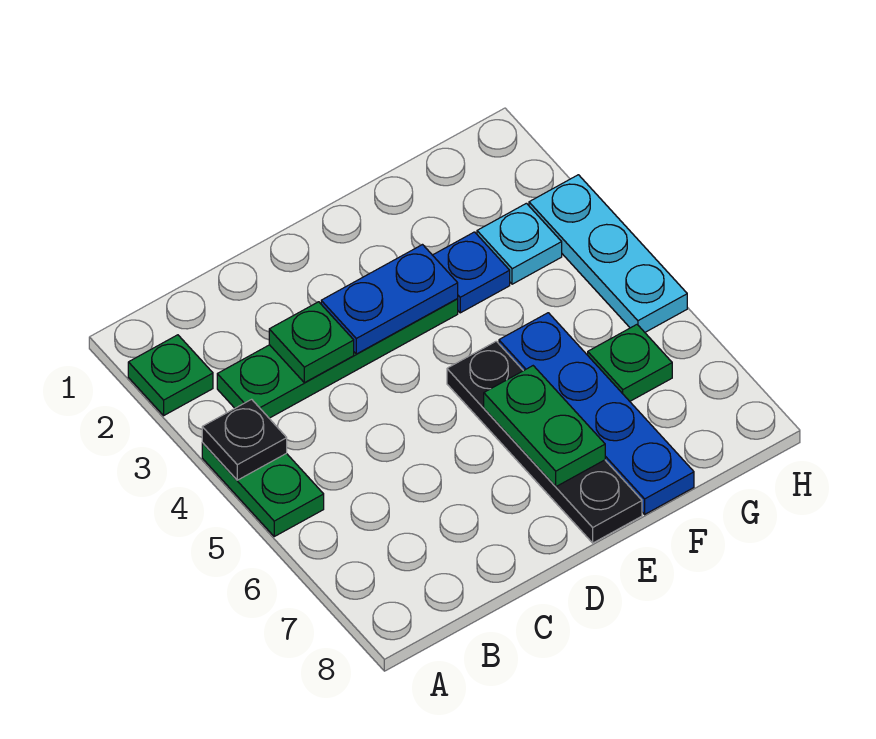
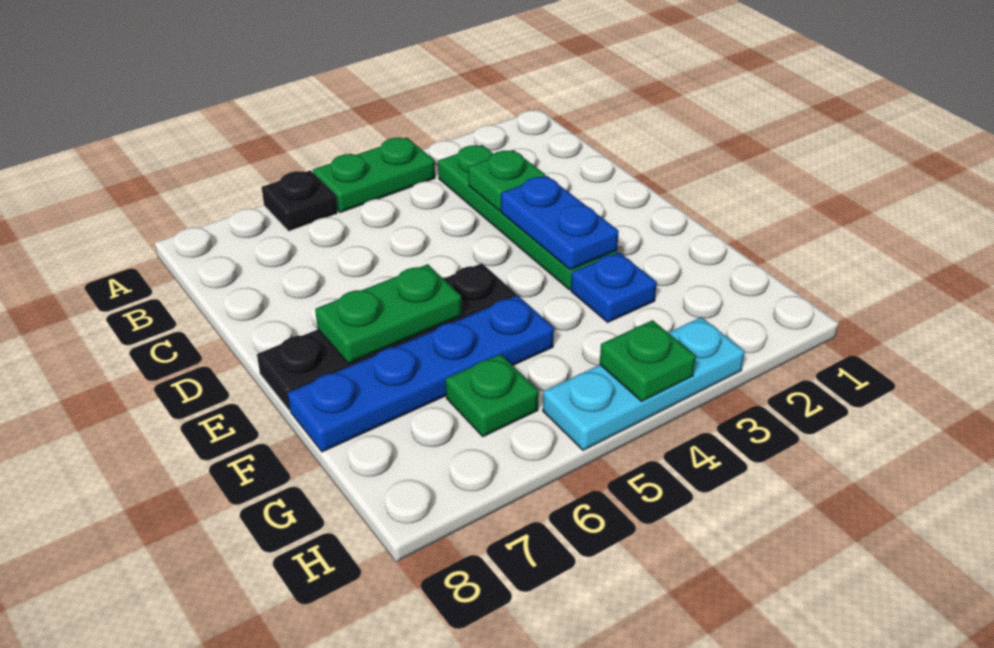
green plate A2 level 1 -> green plate H4 level 2
black plate A4 level 2 -> black plate A6 level 1
cyan plate G3 level 1 -> none

